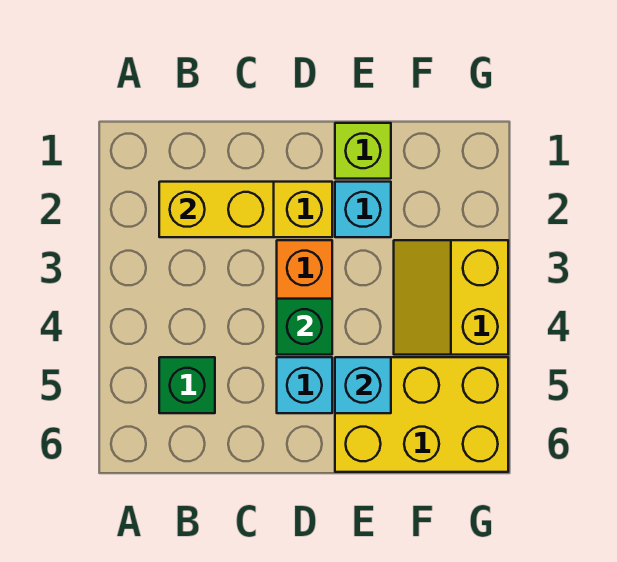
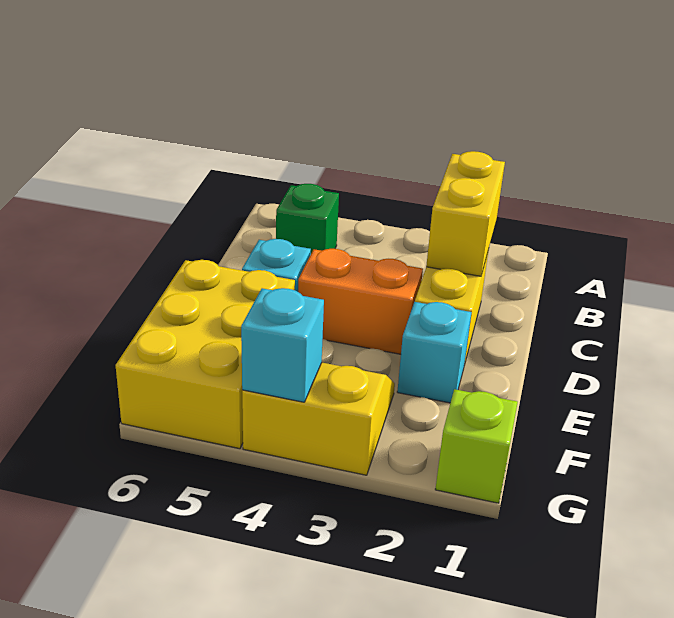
green brick D4 level 2 -> none
lime brick E1 level 1 -> lime brick G1 level 1
cyan brick E5 level 2 -> cyan brick G4 level 2

